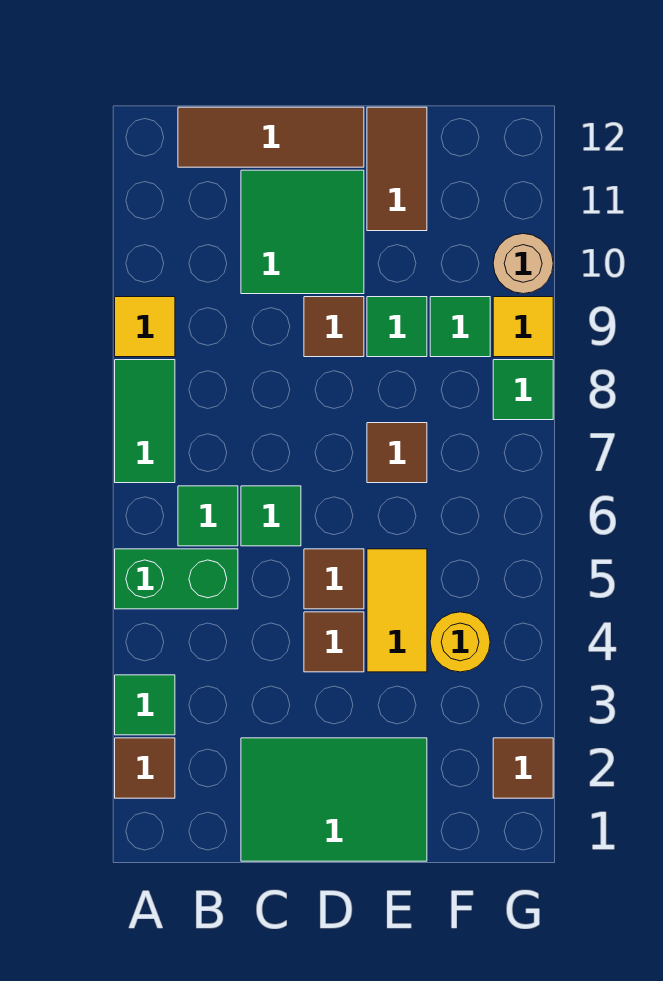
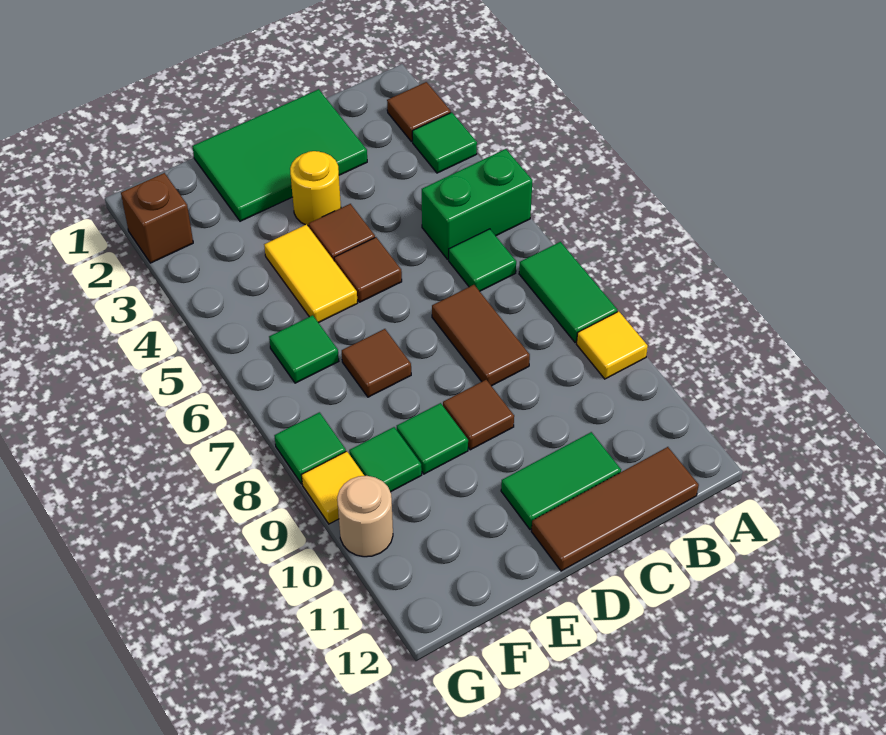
green tile C6 level 1 -> green tile F6 level 1
green tile C10:D11 level 1 -> green tile C11:D11 level 1
brown tile E11:E12 level 1 -> brown tile C7:C8 level 1
yellow round brick F4 level 1 -> yellow round brick D3 level 1
brown tile G2 level 1 -> brown brick G2 level 1

